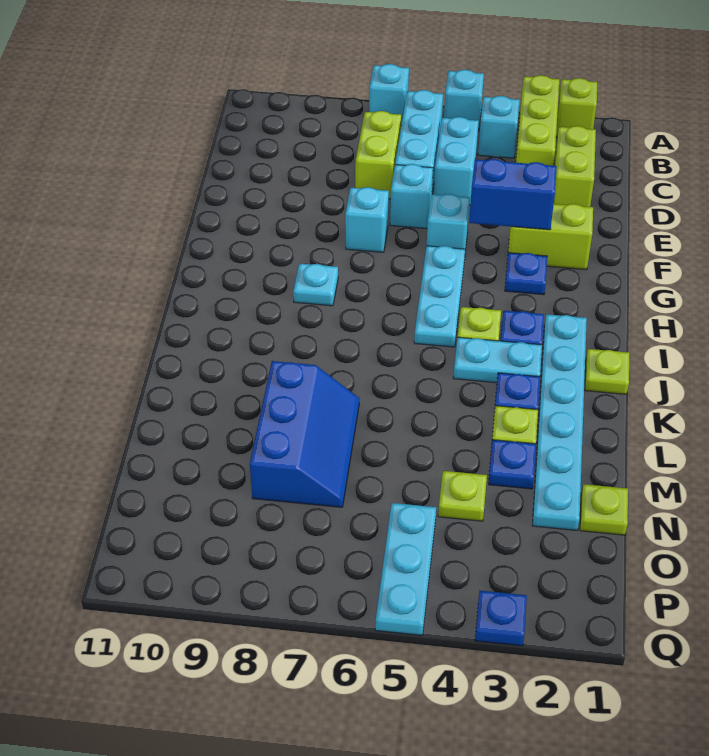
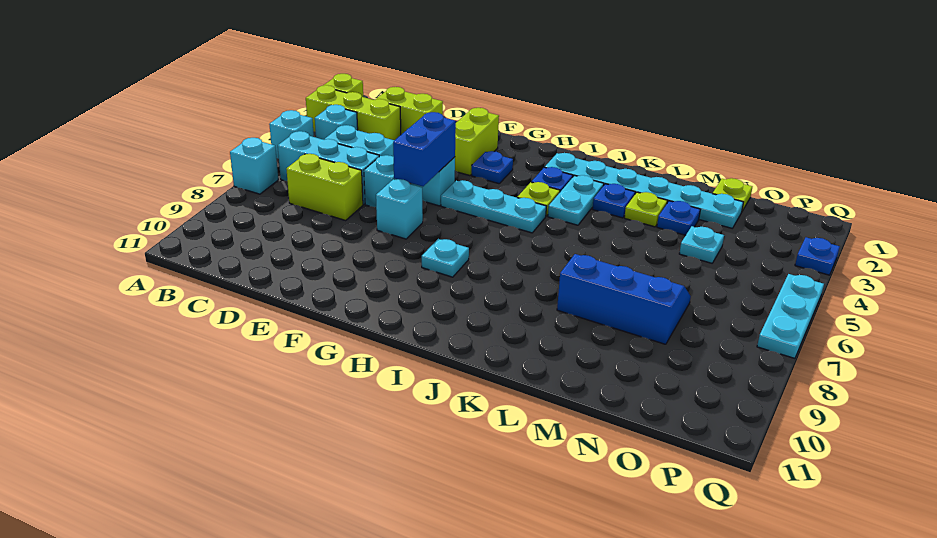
blue brick F3:F4 level 2 -> blue brick F5:F6 level 2
lime plate J1 level 1 -> none
lime plate N4 level 1 -> cyan plate N4 level 1
cyan plate O5:Q5 level 1 -> cyan plate Q5:Q7 level 1

